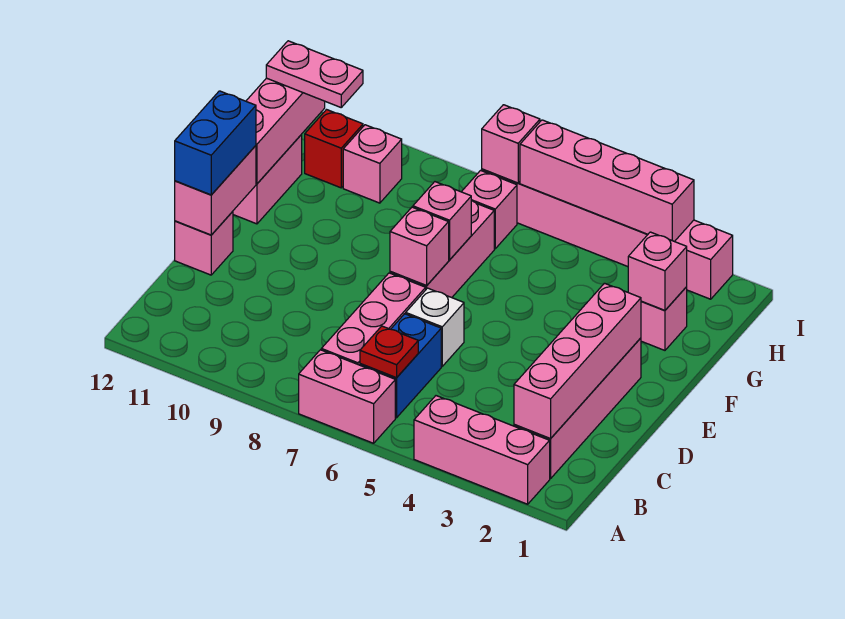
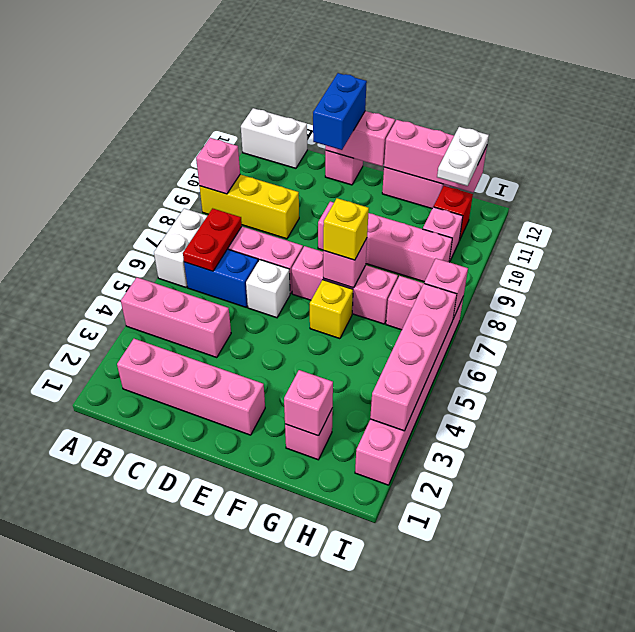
pink brick A2:A4 level 1 -> pink brick A4:C4 level 1
pink brick A6:A7 level 1 -> white brick A6:A7 level 1
none -> yellow brick A9:C9 level 1
none -> white brick A12:B12 level 1
pink brick B2:E2 level 2 -> pink brick E9:H9 level 1
red plate B6 level 2 -> red plate B6:B7 level 2
blue brick D12:E12 level 3 -> blue brick D11:D12 level 3
pink brick E7 level 2 -> pink brick A9 level 2
none -> yellow brick F6 level 1
none -> yellow brick F7 level 3
pink plate H11:H12 level 3 -> white plate H11:H12 level 3

